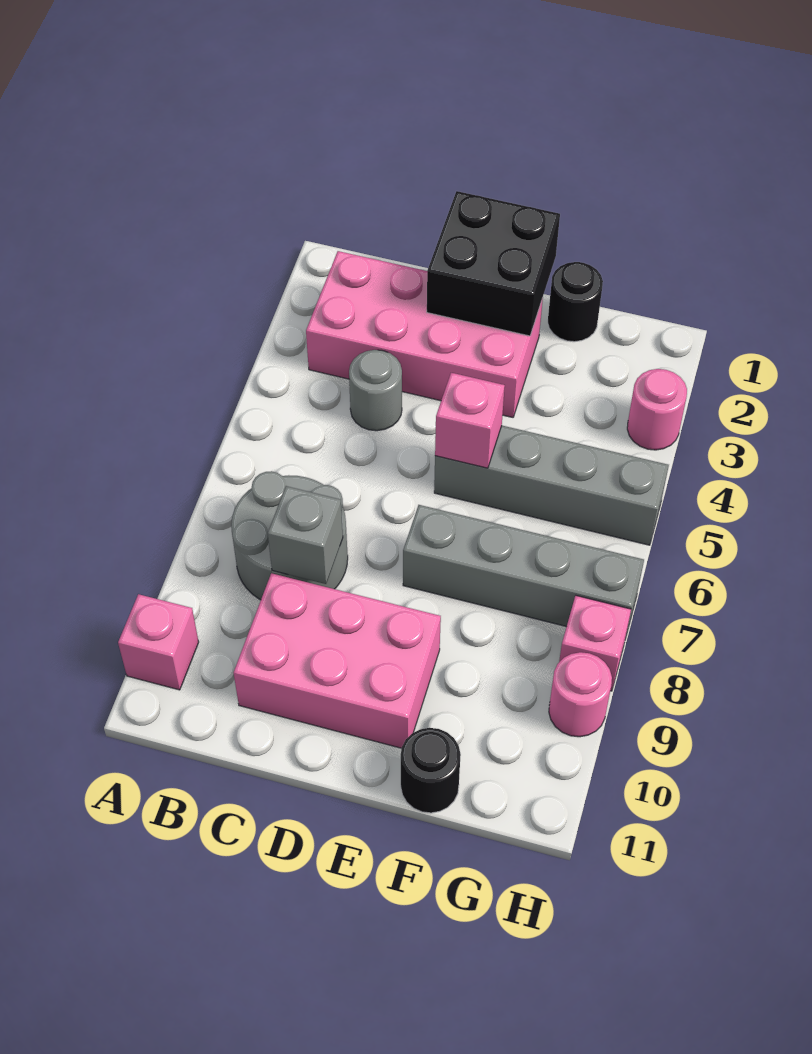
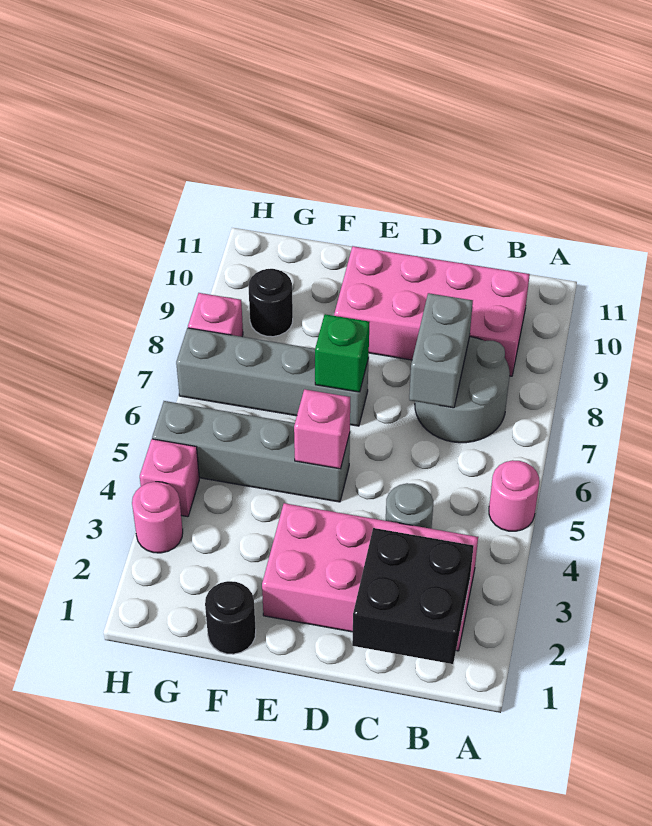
pink brick A10 level 1 -> pink brick H4 level 1
grey brick C8 level 2 -> grey brick C7:C8 level 2
pink brick C9:E10 level 1 -> pink brick B9:E10 level 1
black brick D1:E2 level 2 -> black brick B1:C2 level 2
none -> green brick E7 level 2
black round brick F11 level 1 -> black round brick G9 level 1
pink round brick H9 level 1 -> pink round brick A5 level 1

